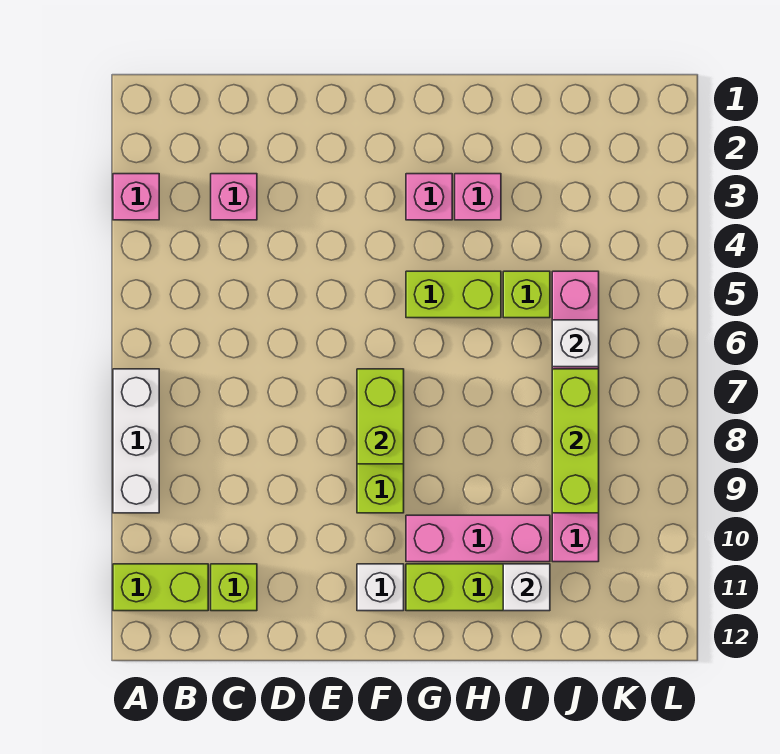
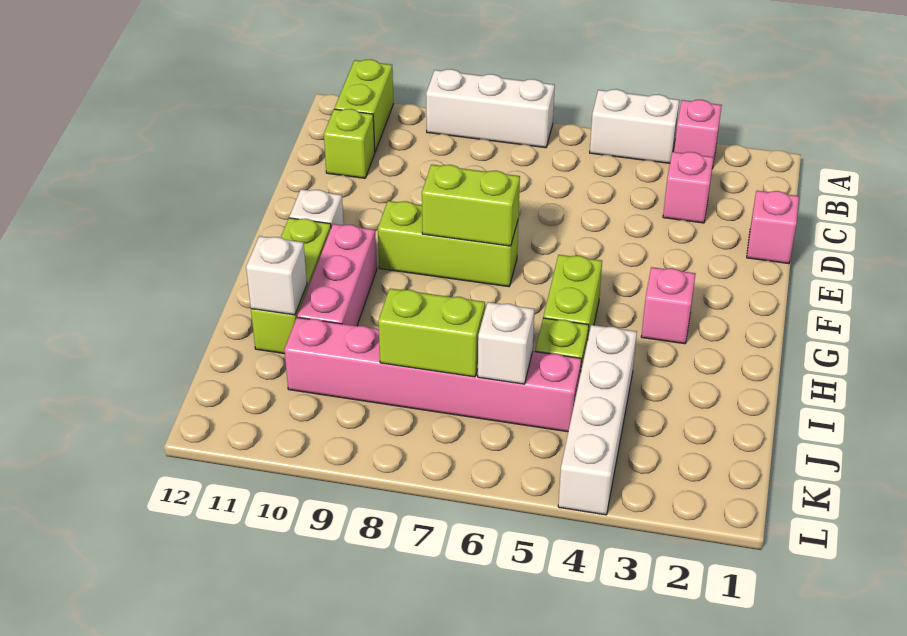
none -> white brick A4:A5 level 1
pink brick H3 level 1 -> pink brick D1 level 1
none -> white brick I4:L4 level 1
lime brick J7:J9 level 2 -> lime brick J7:J8 level 2

